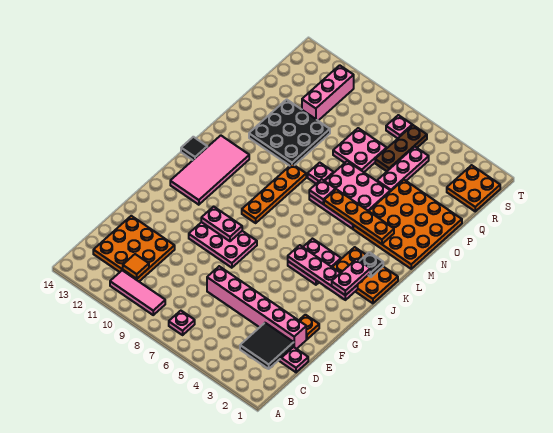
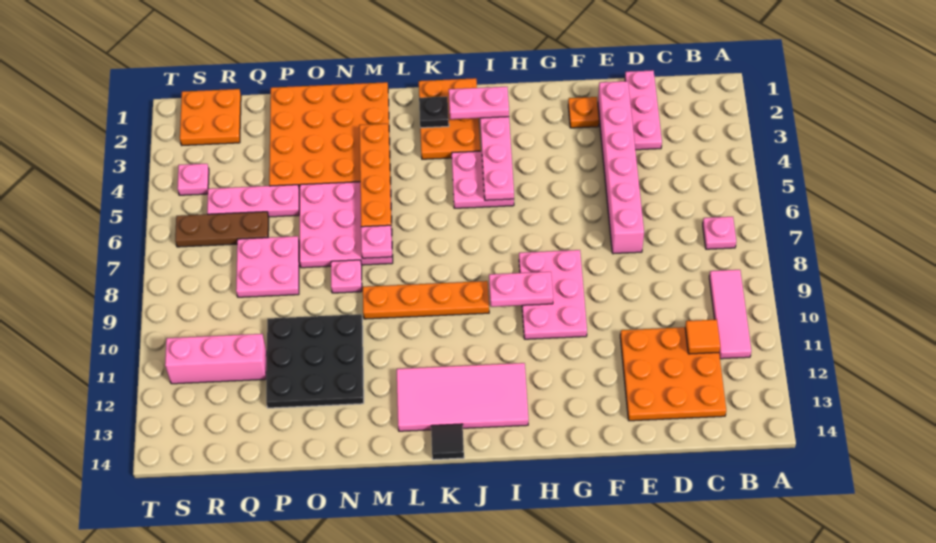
black tile C2:D3 level 2 -> none
pink plate H9:H10 level 2 -> pink plate H9:I9 level 2
pink plate S7 level 1 -> pink plate S4 level 1

